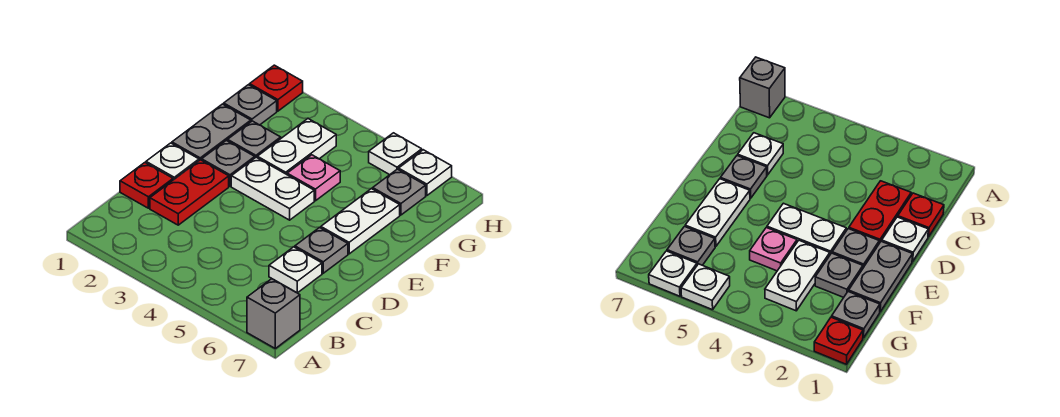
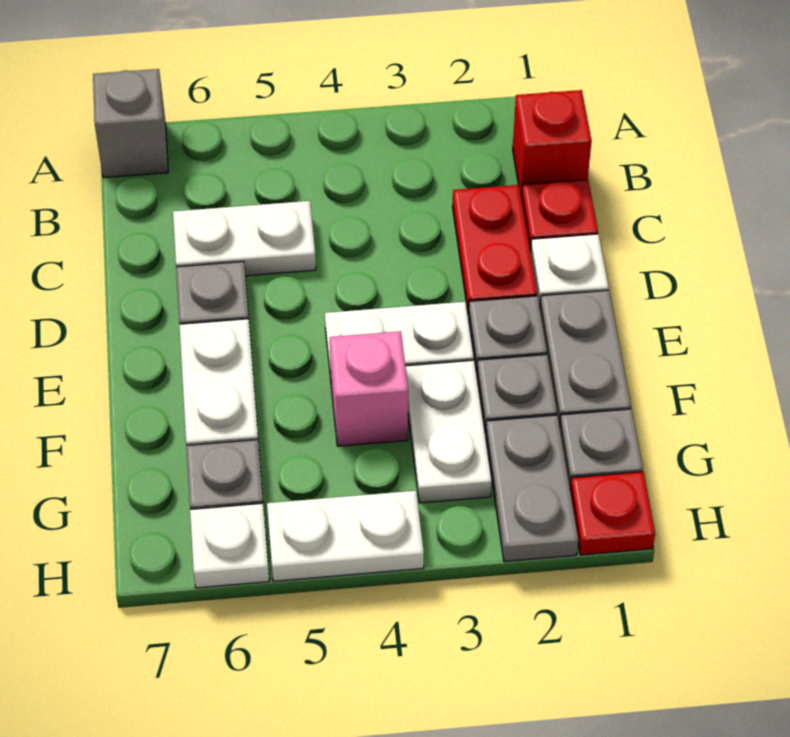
none -> red brick B1 level 1
white plate C6 level 1 -> white plate C5:C6 level 1
pink plate F4 level 1 -> pink brick F4 level 1
none -> grey plate G2:H2 level 1
white plate H5 level 1 -> white plate H4:H5 level 1

